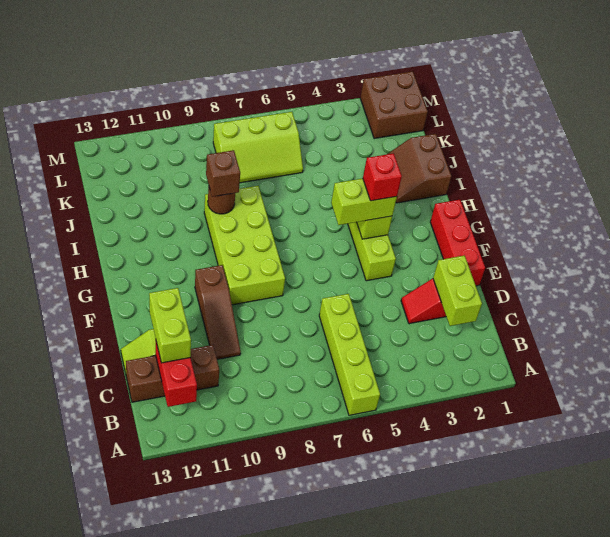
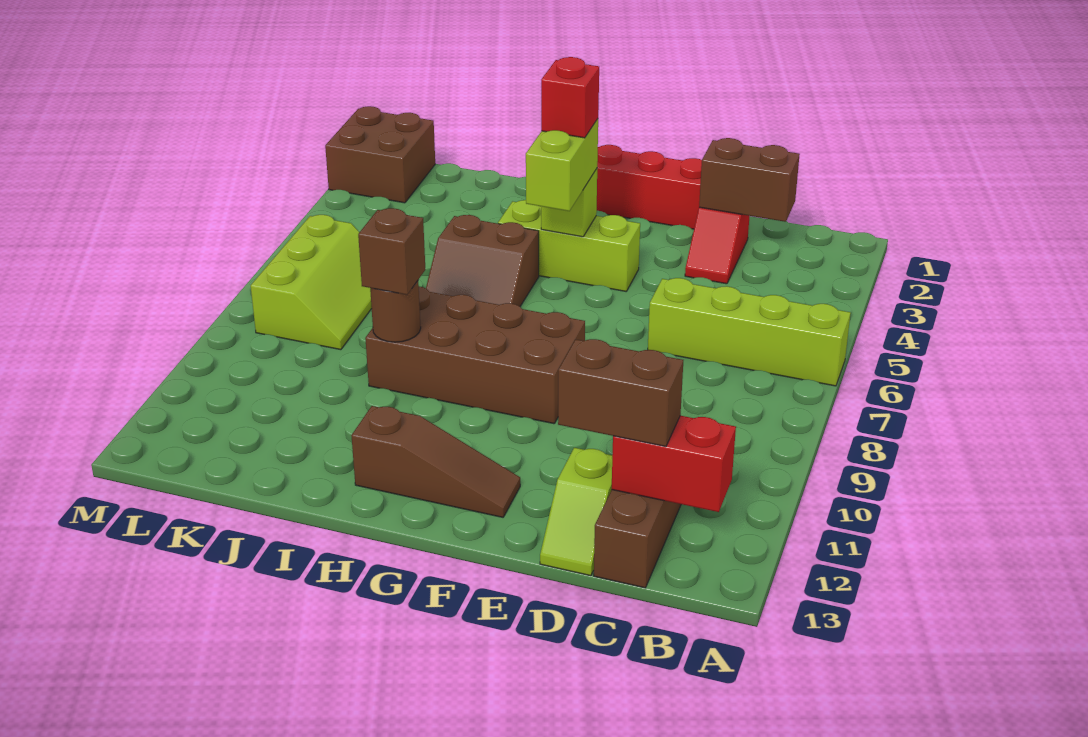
lime brick C2:D2 level 2 -> brown brick C2:D2 level 2
lime brick C12:D12 level 3 -> brown brick C12:D12 level 3
brown slope D10:F10 level 1 top F -> brown slope F12:H12 level 1 top H
lime brick F8:I9 level 1 -> brown brick F8:I9 level 1
brown slope I1:J2 level 1 top 1 -> brown slope H5:I6 level 1 top 5

